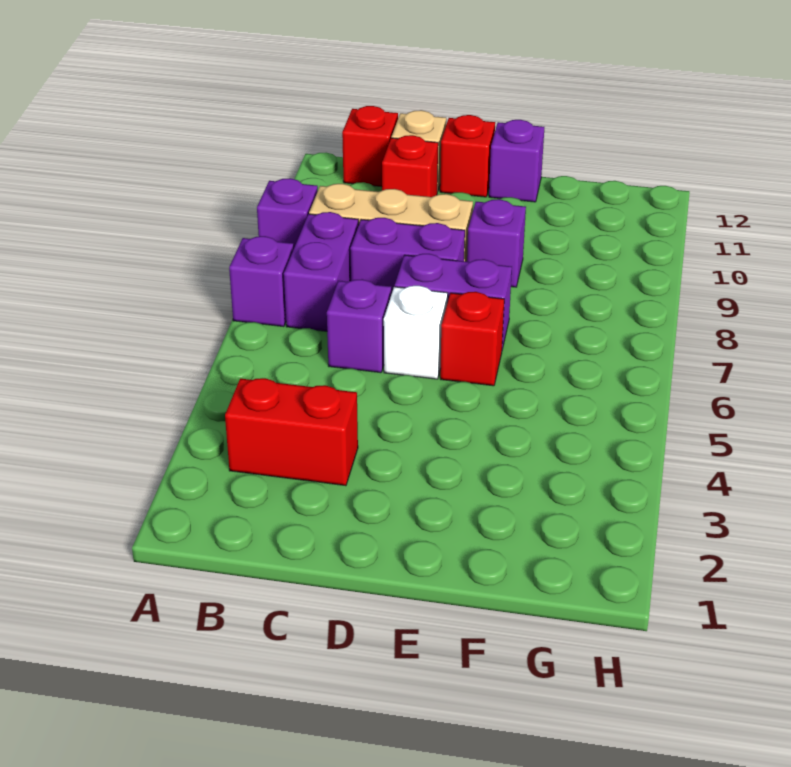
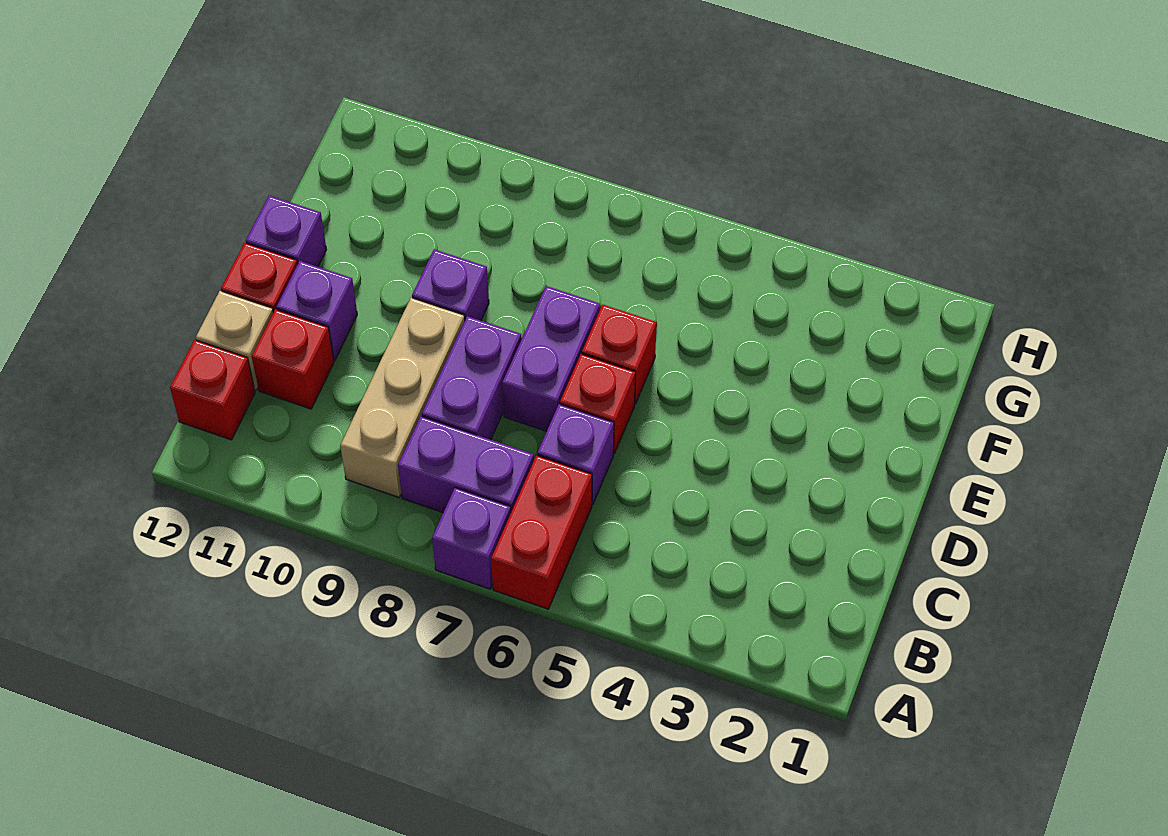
purple brick A9 level 1 -> purple brick D11 level 1
red brick B3:C3 level 1 -> red brick A6:B6 level 1
white brick D6 level 1 -> red brick D6 level 1

